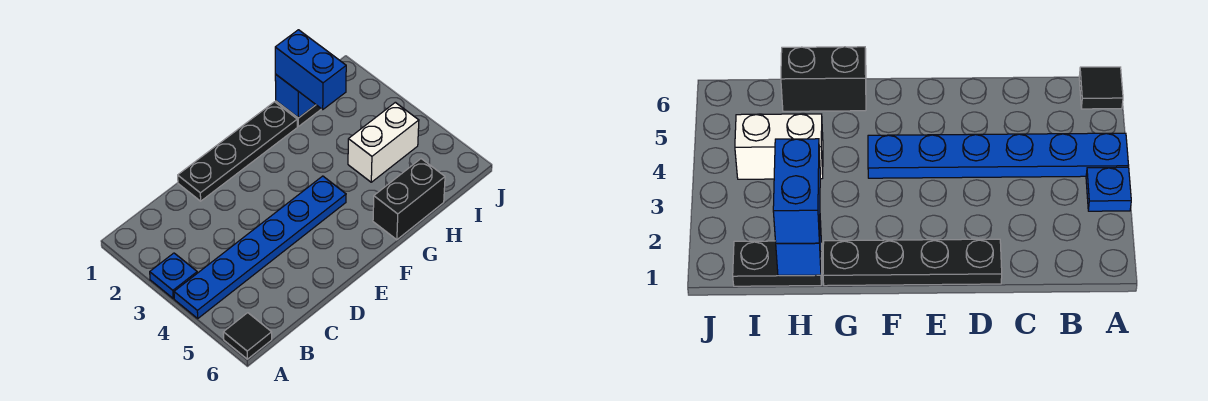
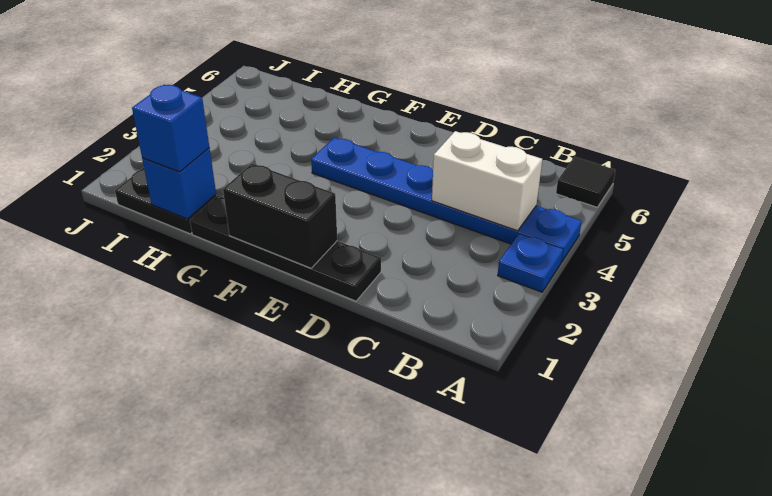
black brick G6:H6 level 1 -> black brick E1:F1 level 2
blue brick H1:H2 level 3 -> blue brick H1 level 3
white brick H4:I4 level 1 -> white brick B4:C4 level 2

